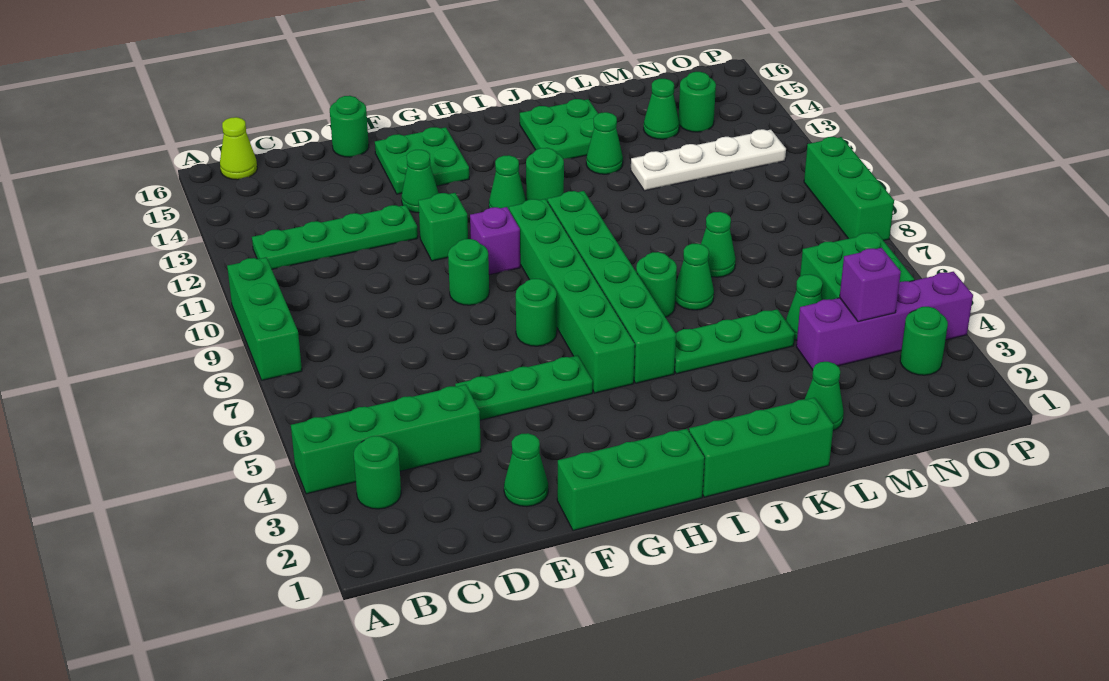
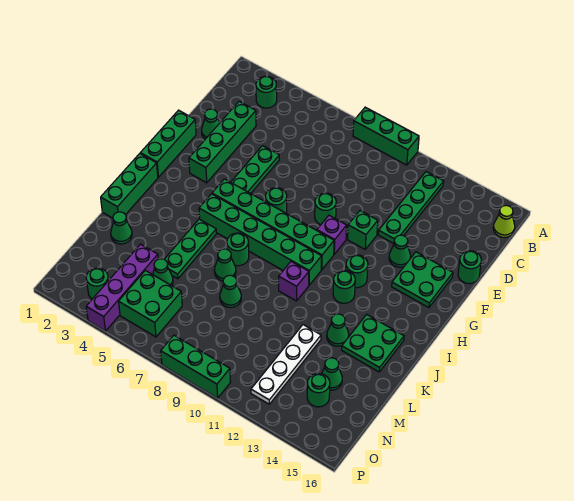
green brick A4:D4 level 1 -> green brick D3:G3 level 1
green cone H12 level 1 -> green round brick H12 level 1
purple brick N4 level 2 -> purple brick J10 level 1

